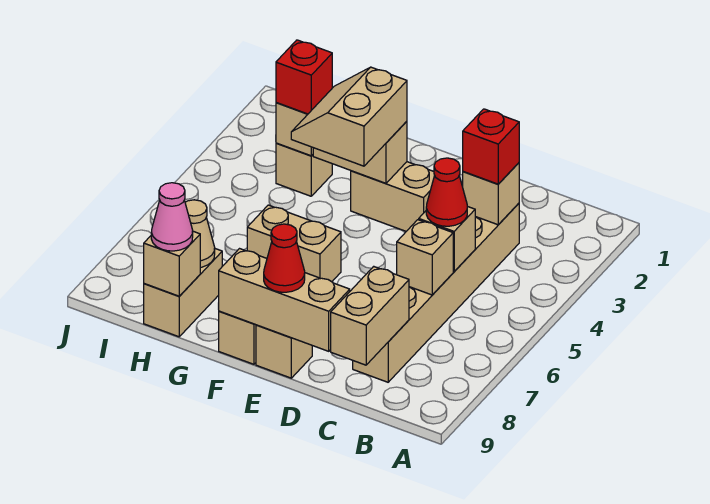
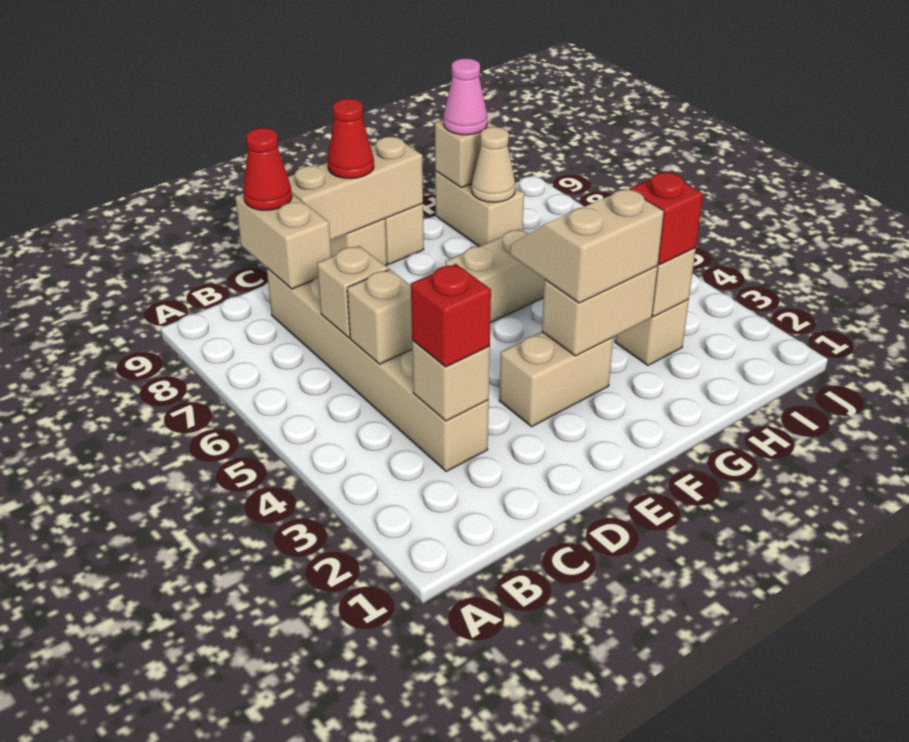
red cone C5 level 3 -> red cone C9 level 3
tan slope F3:G4 level 3 top F -> tan slope F3:G4 level 3 top 3

